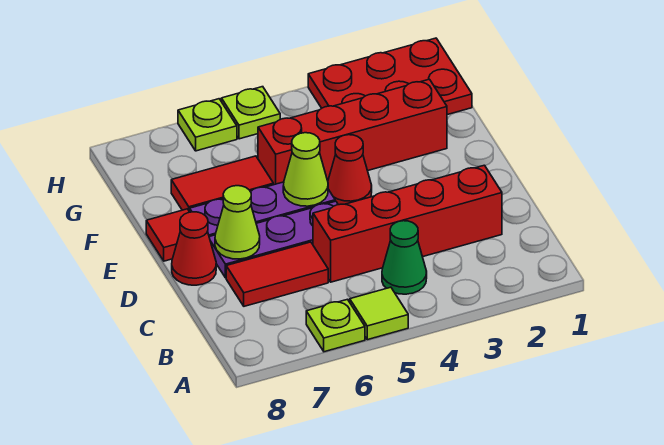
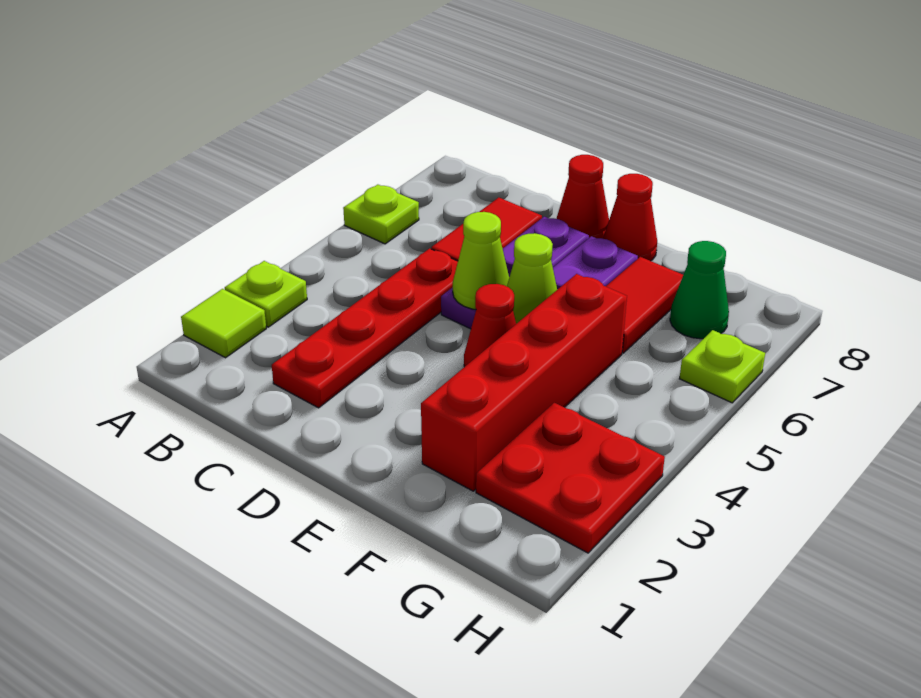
lime tile A5 level 1 -> lime tile A2 level 1
green cone B4 level 1 -> green cone G7 level 1
red brick C2:C5 level 1 -> red plate C2:C5 level 1
lime cone D7 level 2 -> lime cone D5 level 2
red tile E8 level 1 -> red cone E8 level 1
red plate G1:H3 level 1 -> red plate G2:H3 level 1
lime plate H5 level 1 -> lime plate A3 level 1

